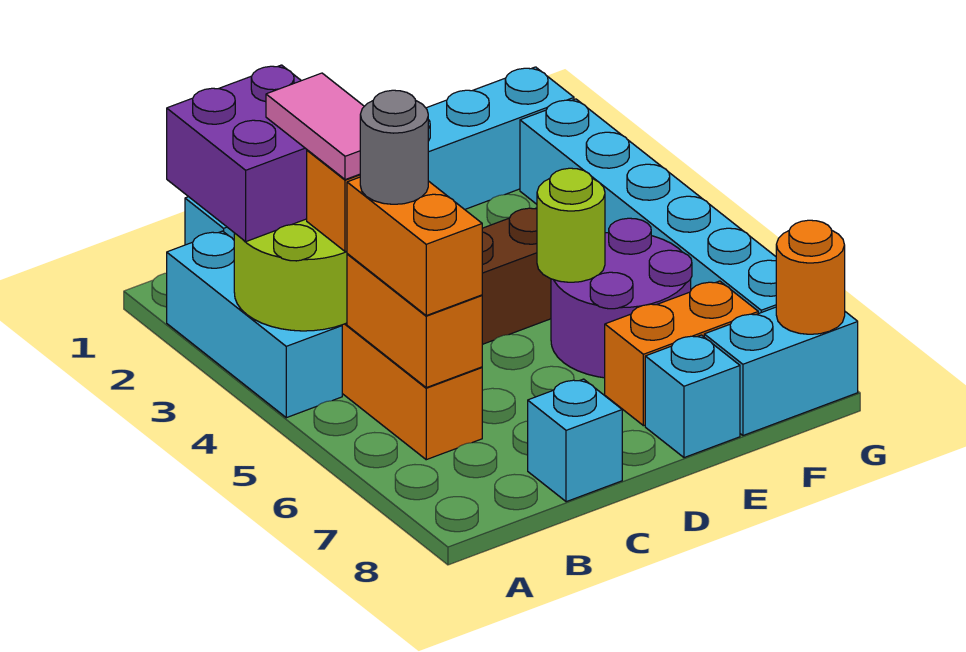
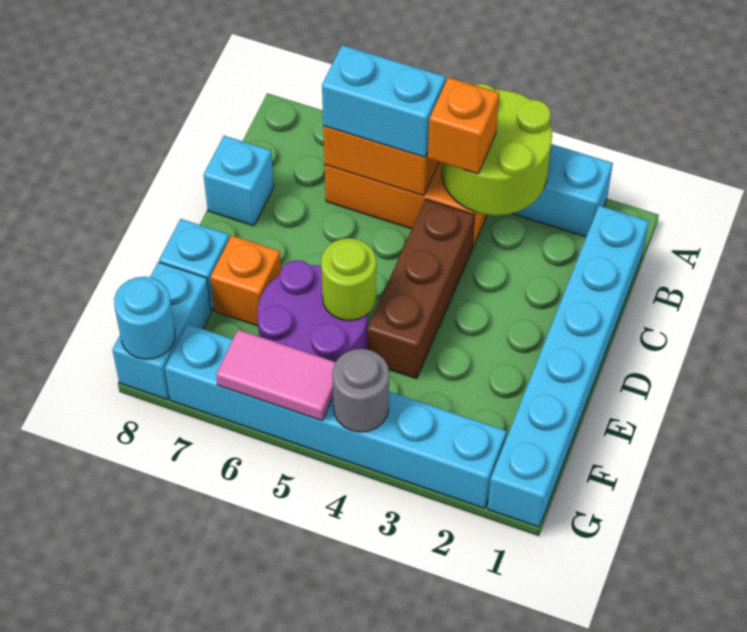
purple brick A2:B3 level 3 -> none
pink tile B3:B4 level 4 -> pink tile G5:G6 level 2
orange brick B5:B6 level 3 -> cyan brick B5:B6 level 3
grey round brick B5 level 4 -> grey round brick G4 level 2
orange brick E7:F7 level 1 -> orange brick E7 level 1
orange round brick G8 level 2 -> cyan round brick G8 level 2

